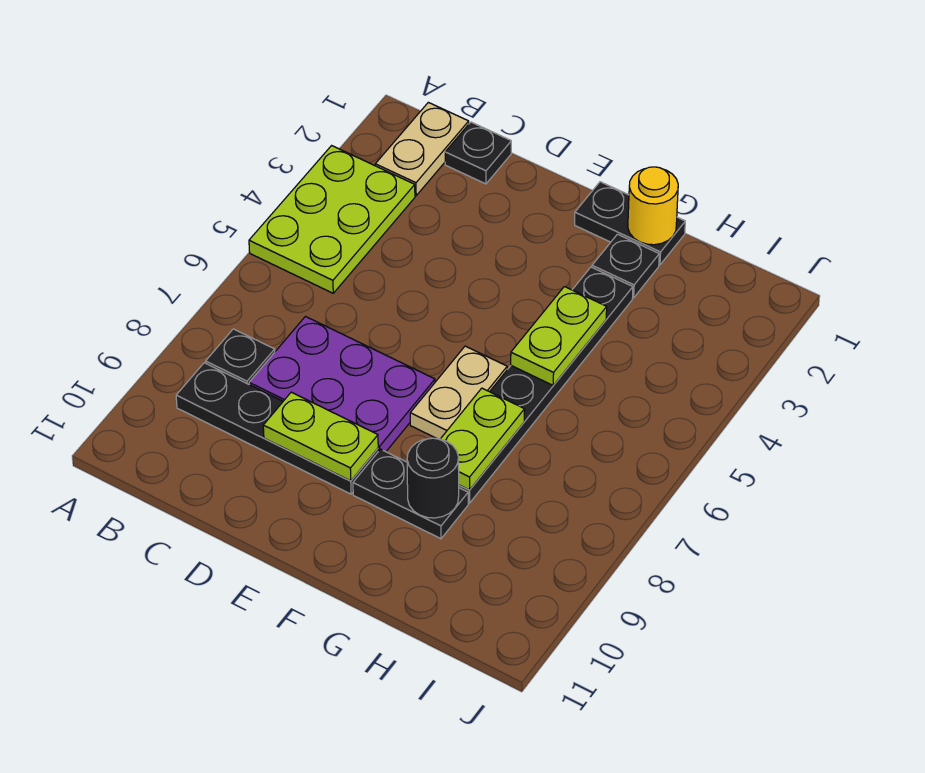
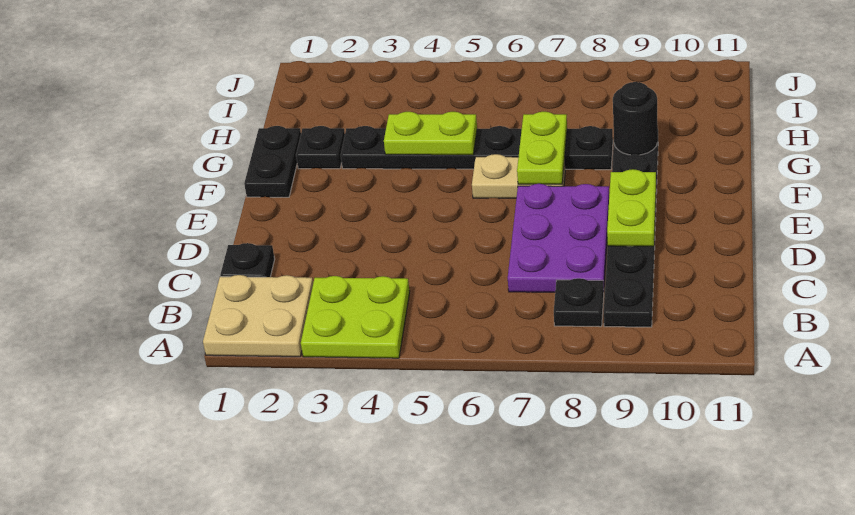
lime plate A3:B5 level 1 -> lime plate A3:B4 level 1
tan plate B1:B2 level 1 -> tan plate A1:B2 level 1
yellow round brick G1 level 2 -> none
lime plate G7:G8 level 2 -> lime plate F7:G7 level 2

